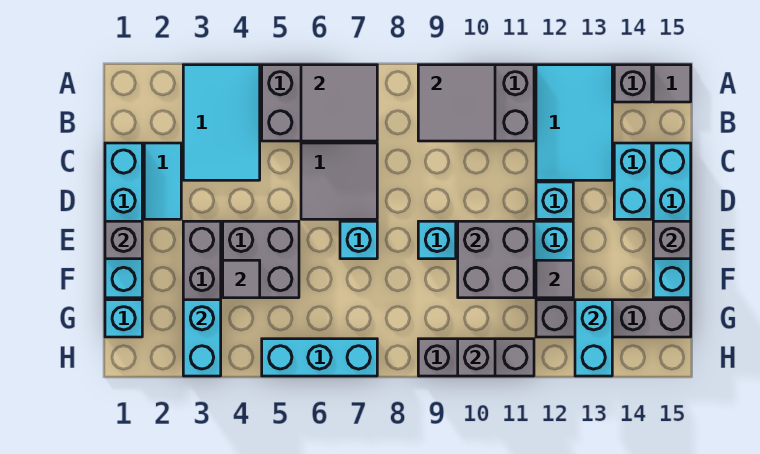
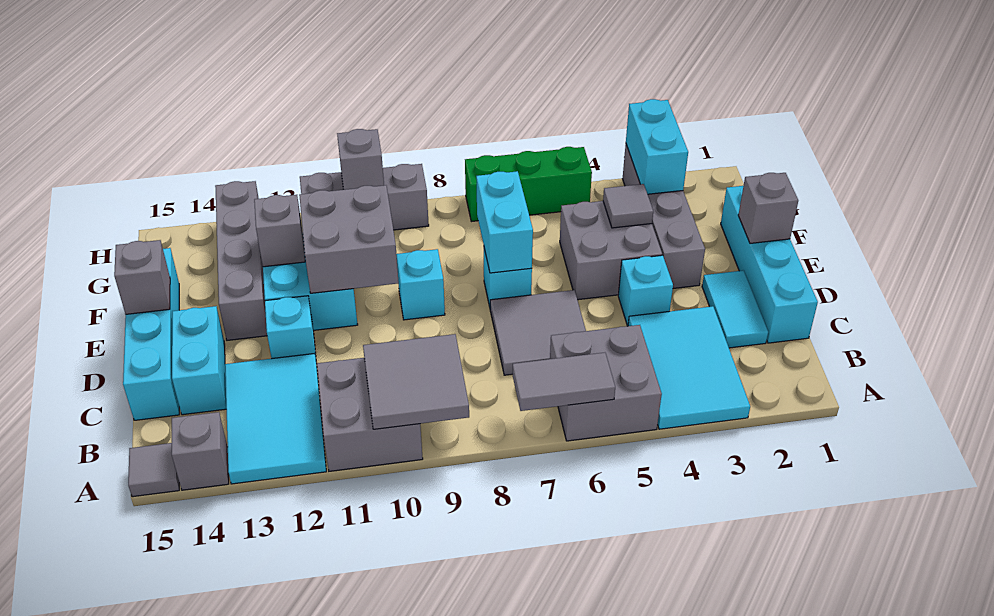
grey tile A6:B7 level 2 -> grey tile A6:A7 level 2
grey tile F12 level 2 -> grey brick F12 level 2
cyan brick G1 level 1 -> cyan brick D4 level 1
grey brick G12:G15 level 1 -> grey brick E13:H13 level 1
cyan brick G13:H13 level 2 -> cyan brick E7:F7 level 2
cyan brick H5:H7 level 1 -> green brick H5:H7 level 1

